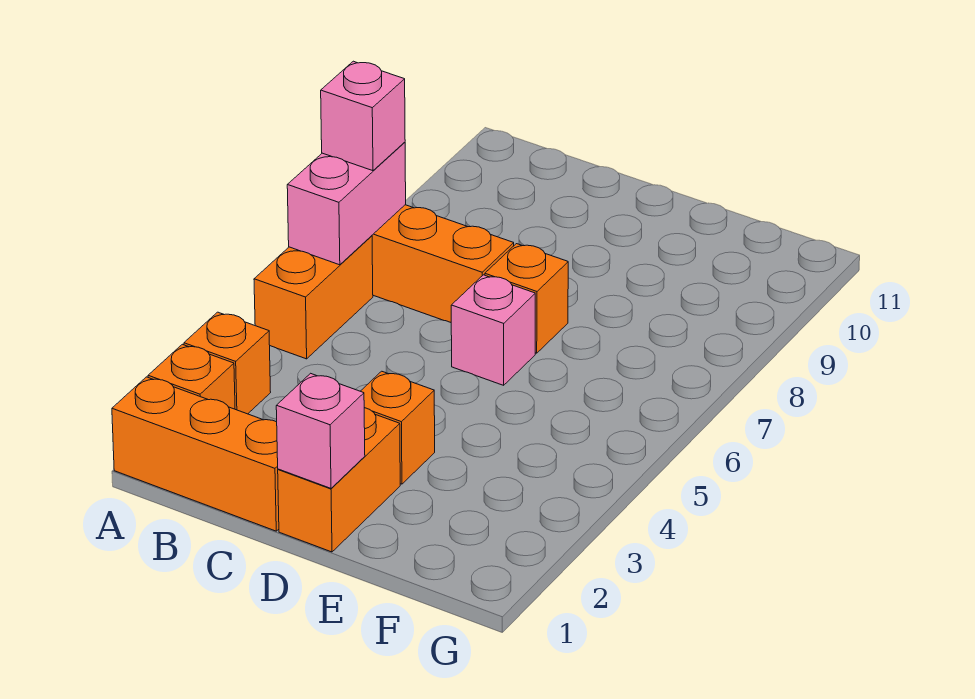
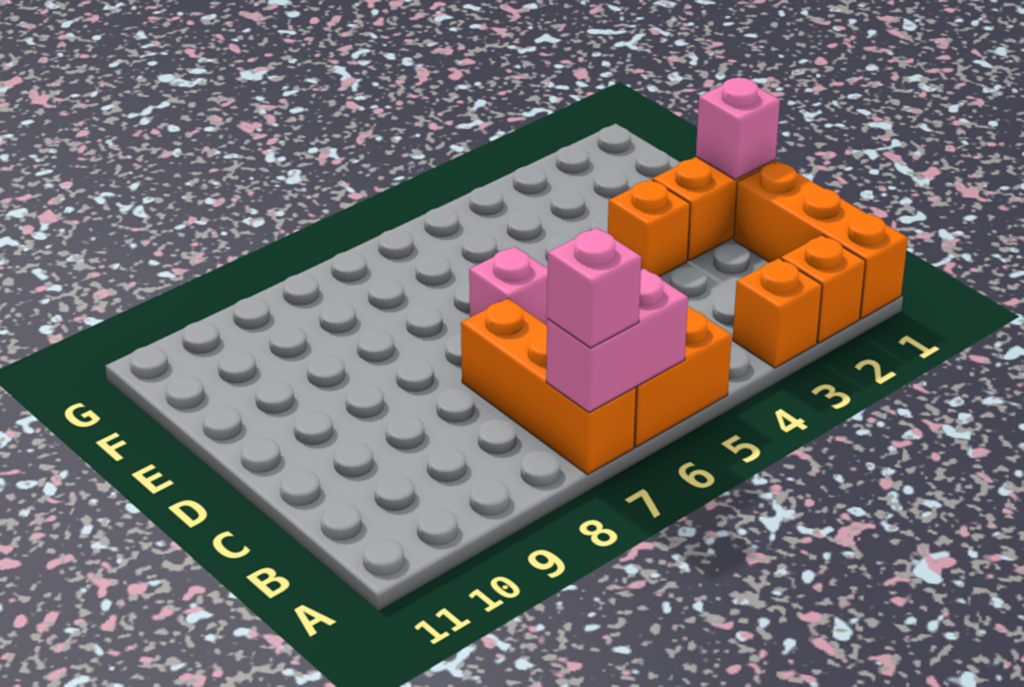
orange brick D7 level 1 -> none

